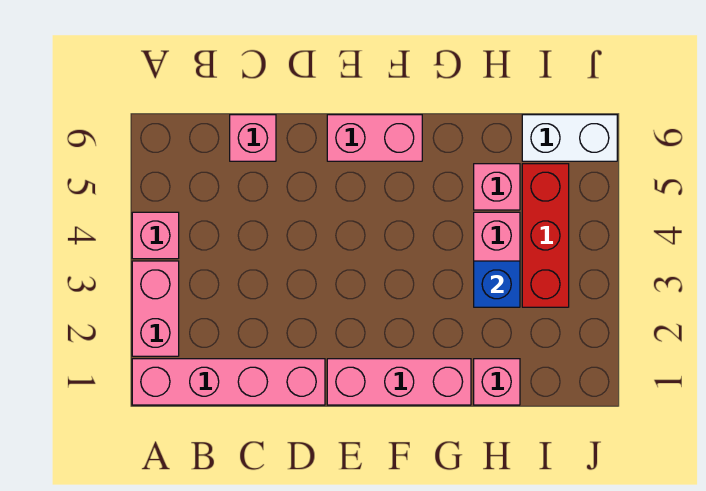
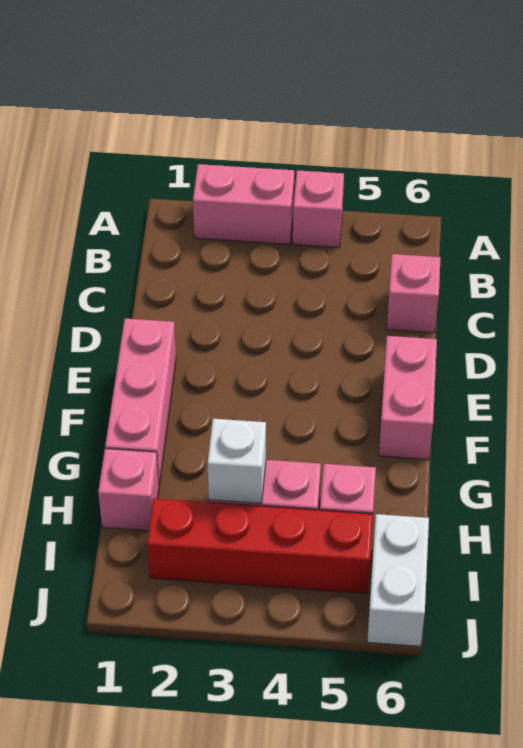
pink brick A1:D1 level 1 -> none
blue brick H3 level 2 -> white brick H3 level 2
red brick I3:I5 level 1 -> red brick I2:I5 level 1

